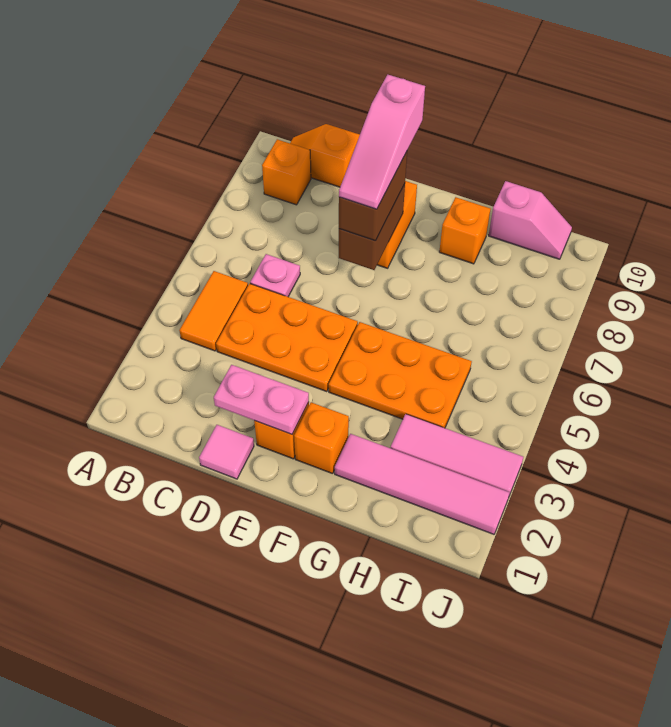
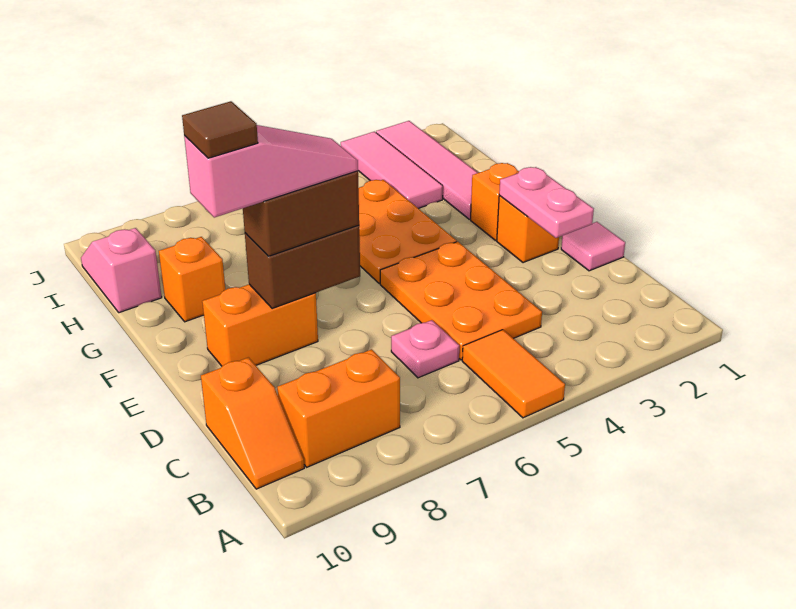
orange tile B4:B5 level 1 -> orange tile A5:B5 level 1
orange brick B9 level 1 -> orange brick B8:B9 level 1
none -> brown tile E9 level 5

